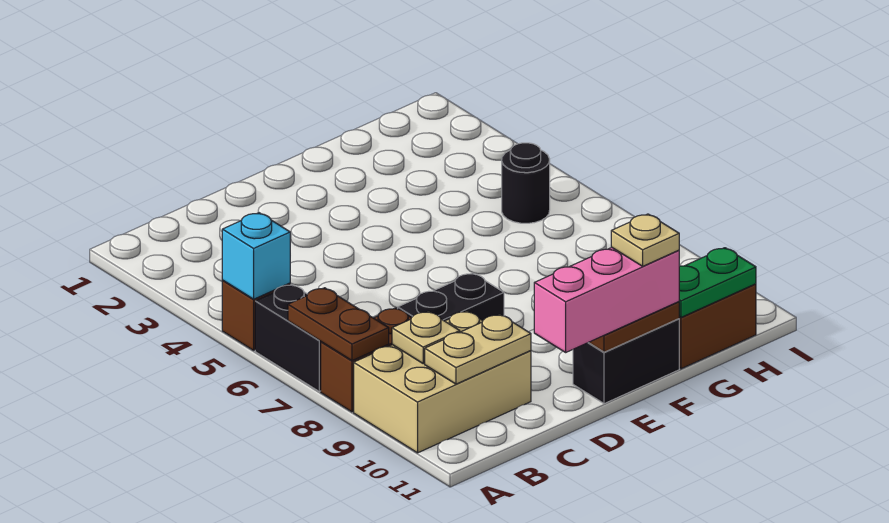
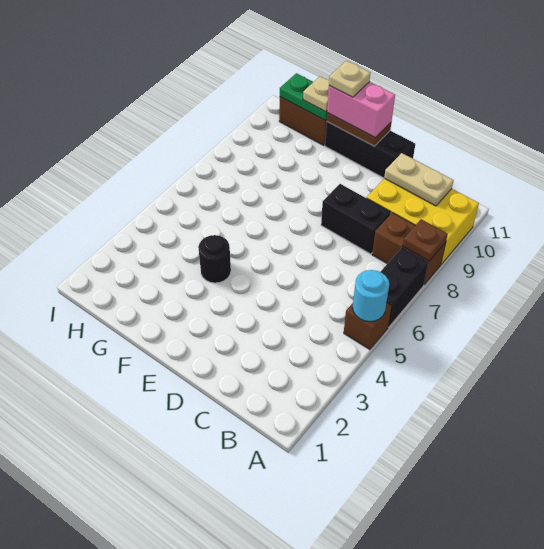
cyan brick A5 level 2 -> cyan round brick A5 level 2
brown plate A7:A8 level 2 -> brown plate A8 level 2
tan brick A9:C10 level 1 -> yellow brick A9:C10 level 1
tan plate B9 level 2 -> tan plate G11 level 3
pink brick D11:F11 level 3 -> pink brick E11:F11 level 3
black brick E11:F11 level 1 -> black brick D11:F11 level 1
black round brick H5 level 1 -> black round brick F4 level 1

